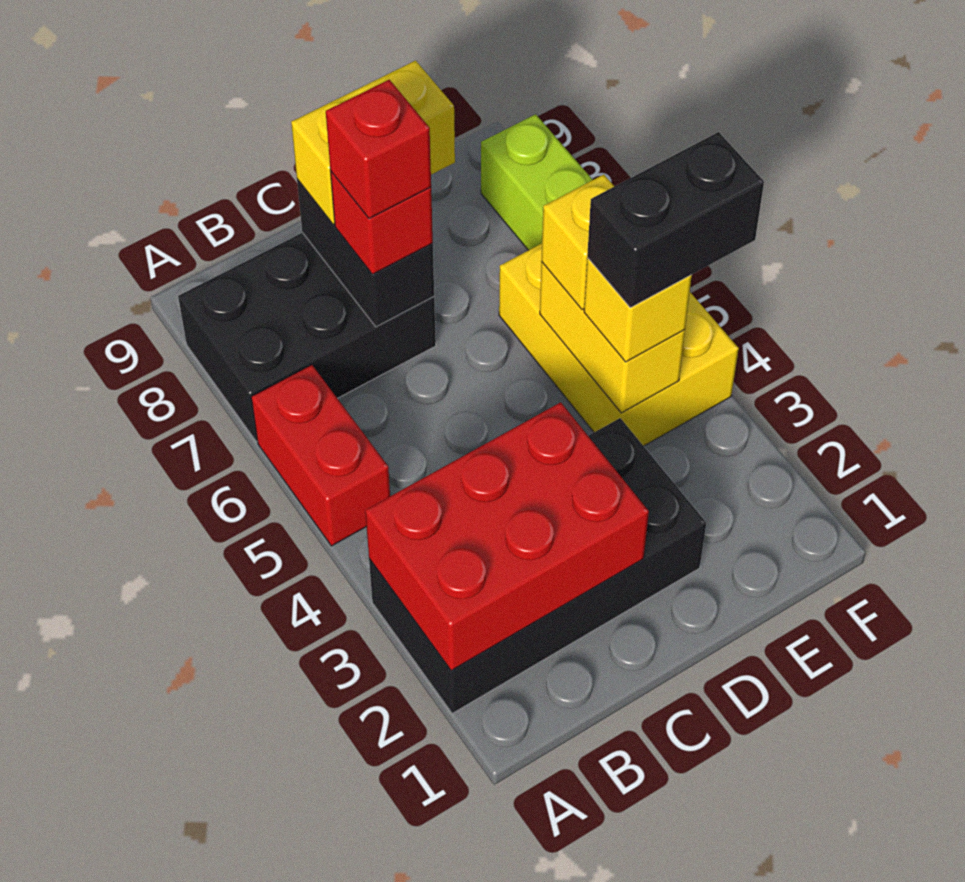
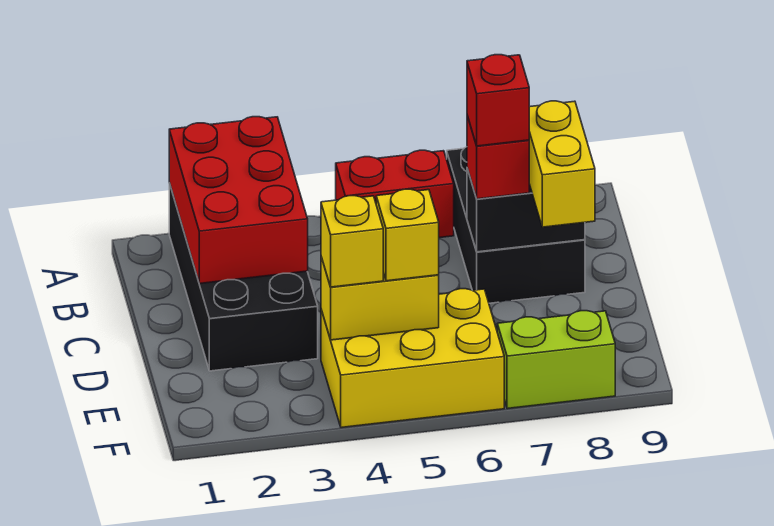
black brick E4:F4 level 4 -> none

